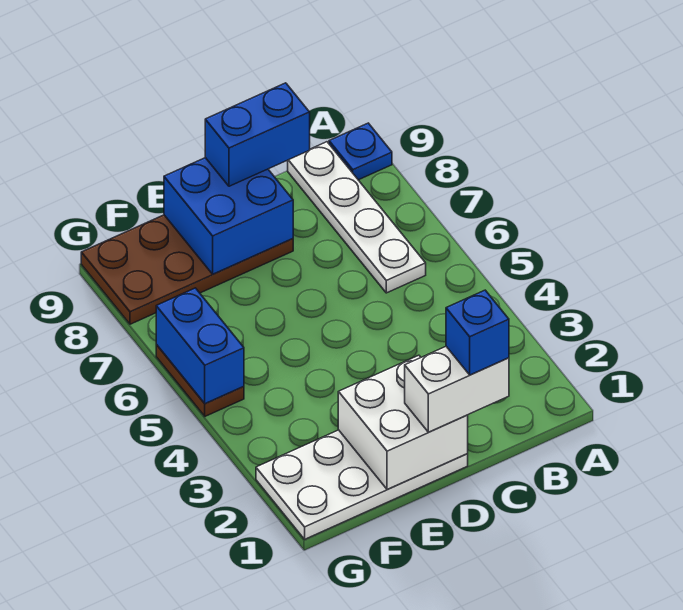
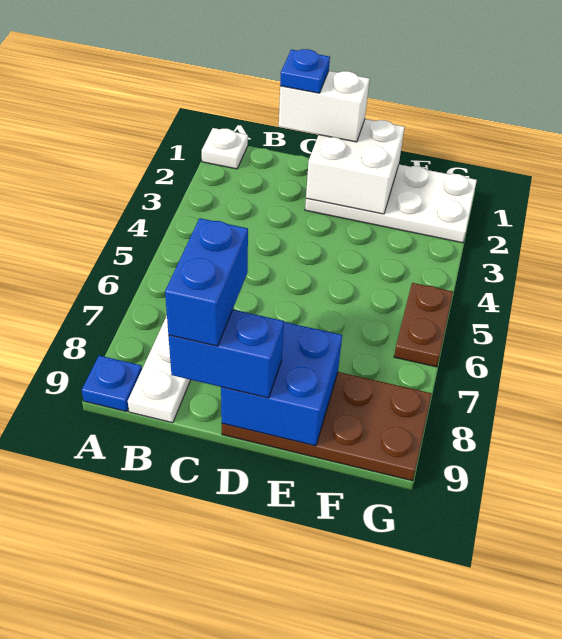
none -> white plate A1 level 1
blue brick C1 level 4 -> blue plate C1 level 4
blue brick G5:G6 level 2 -> blue brick C8:C9 level 4

